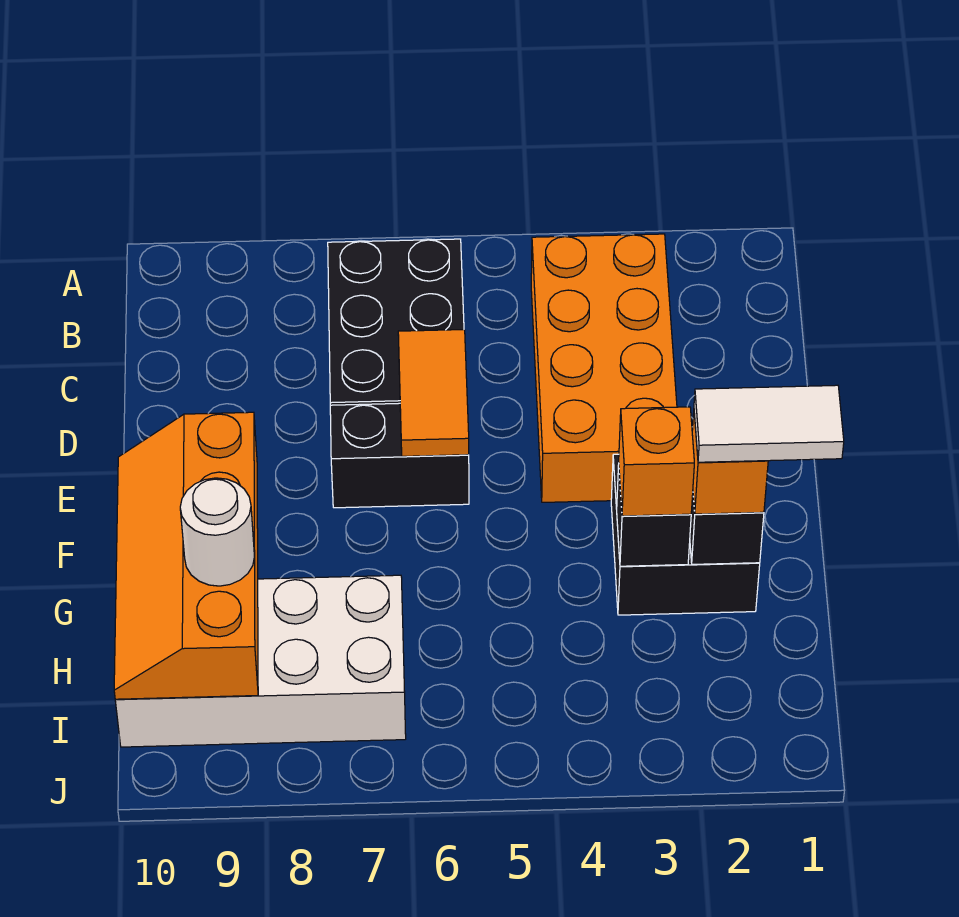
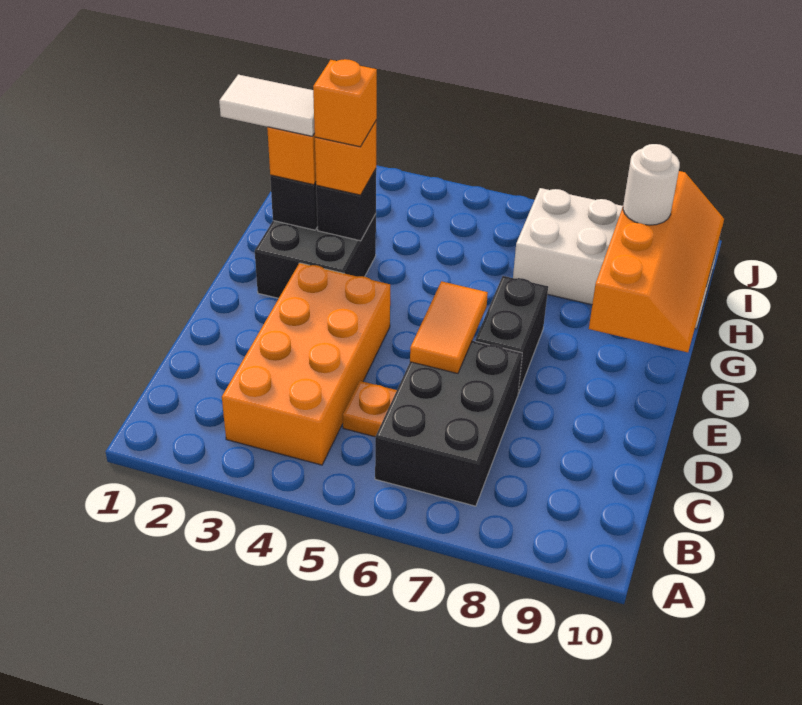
none -> orange plate C5 level 1
black brick E6:E7 level 1 -> black brick E7:F7 level 1
none -> orange brick G3 level 4

